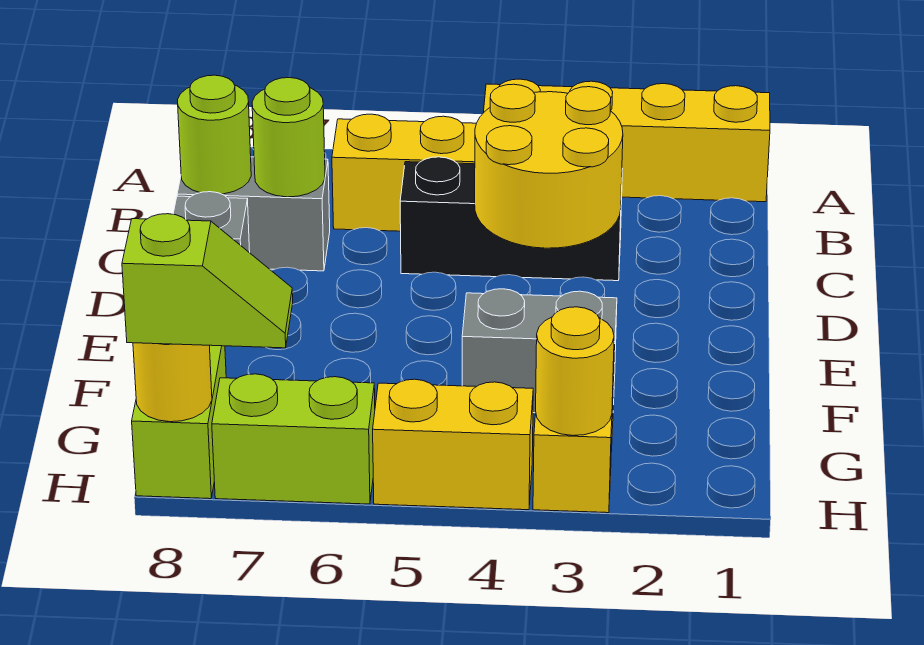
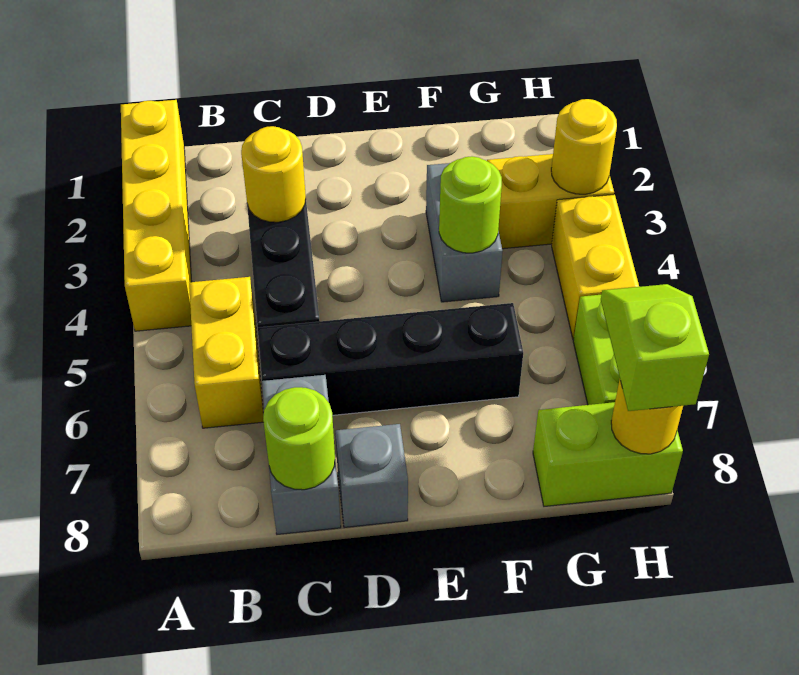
yellow round brick C3:D4 level 2 -> yellow round brick C3 level 2
none -> black brick C6:F6 level 1
lime round brick C7 level 2 -> lime round brick F4 level 2

